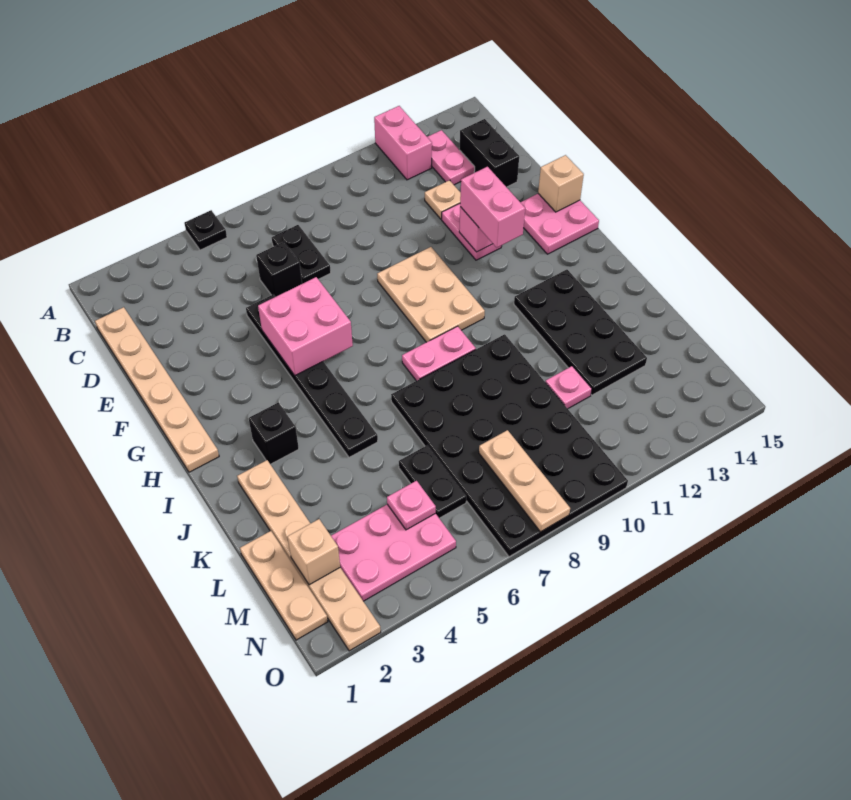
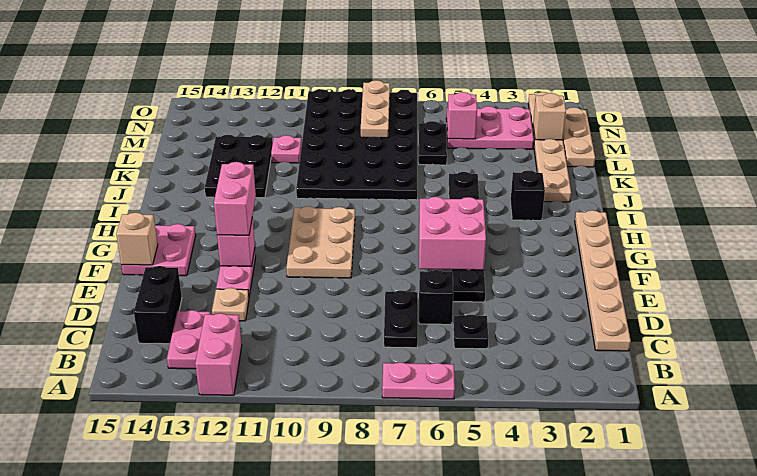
black plate A5 level 1 -> black plate C5 level 1
pink plate I8:I9 level 1 -> pink plate A6:A7 level 1
black plate I12:L13 level 1 -> black plate J12:L13 level 1
pink plate M5 level 2 -> pink brick M5 level 2

